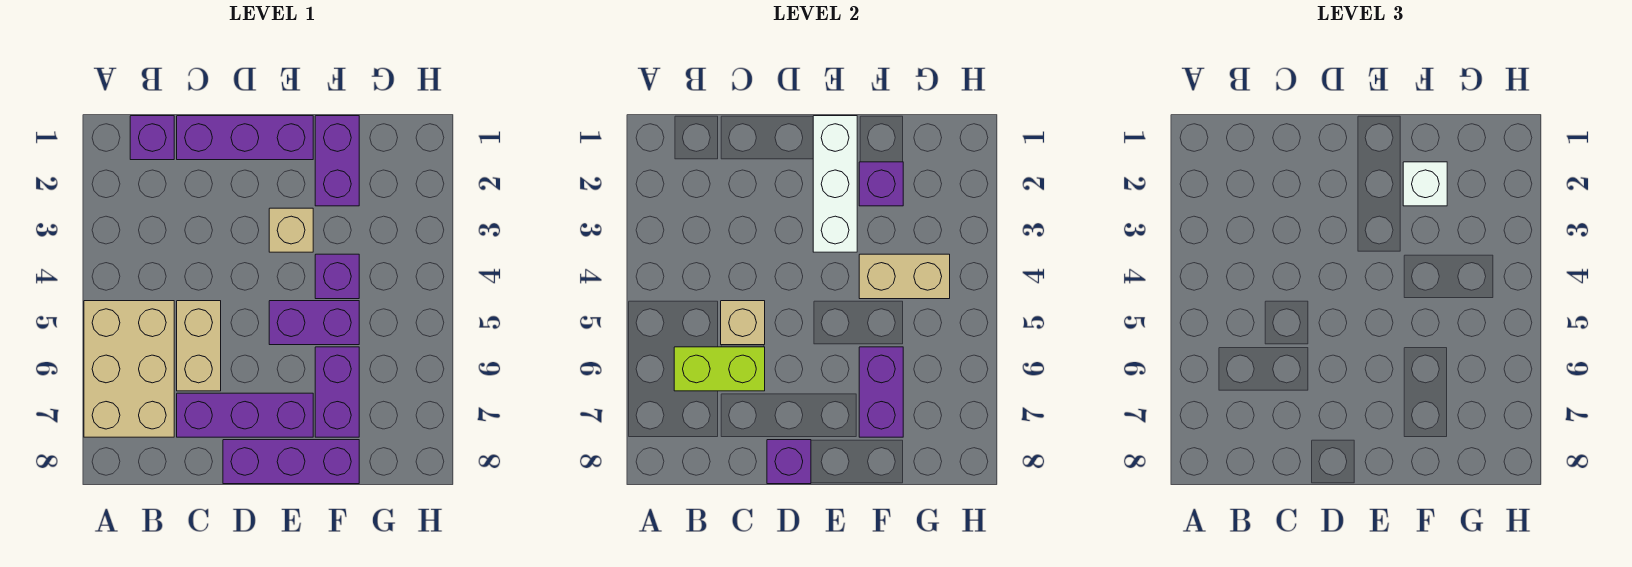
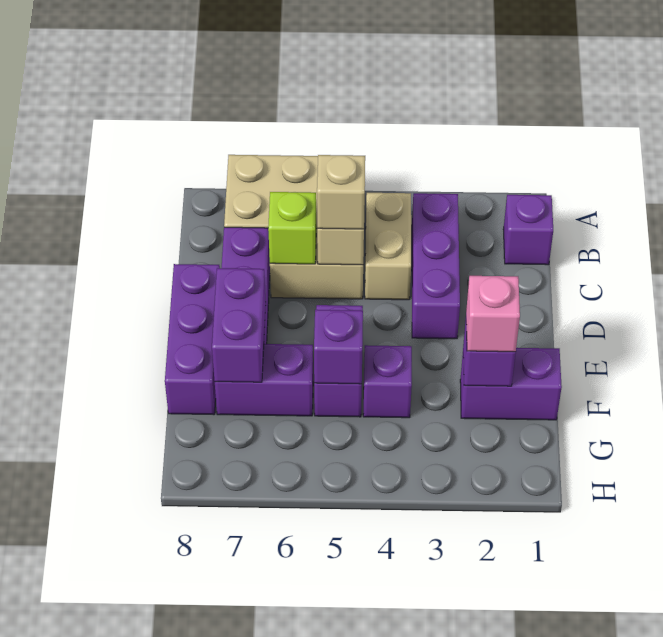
lime brick B6:C6 level 2 -> lime brick C6 level 2
purple brick C1:E1 level 1 -> purple brick B3:D3 level 1
purple brick D8 level 2 -> purple brick F5 level 2
white brick E1:E3 level 2 -> none
tan brick E3 level 1 -> tan brick C5 level 3
white brick F2 level 3 -> pink brick F2 level 3
tan brick F4:G4 level 2 -> tan brick B4:C4 level 1
purple brick F6:F7 level 2 -> purple brick E7:F7 level 2

